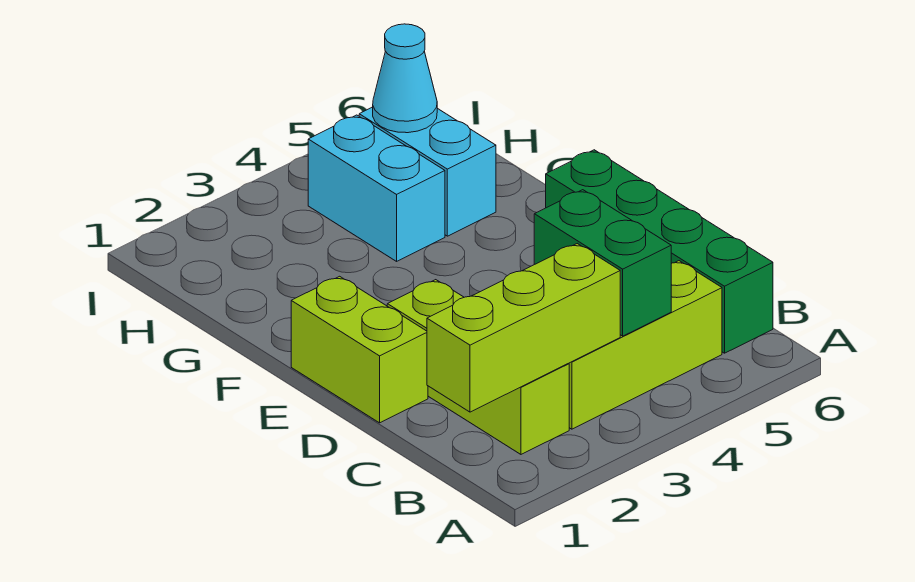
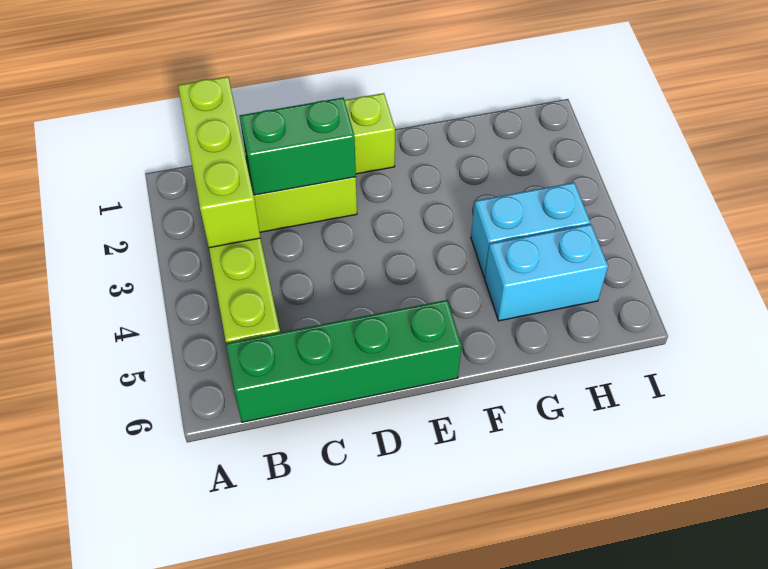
green brick B4:C4 level 2 -> green brick C2:D2 level 2
cyan cone H5 level 2 -> none

